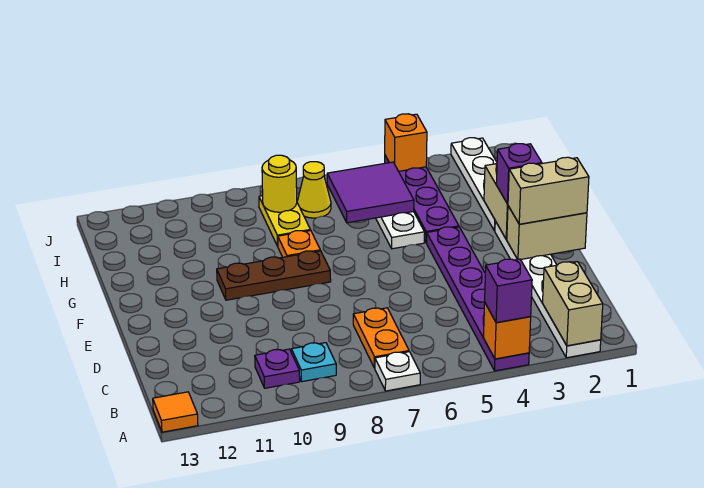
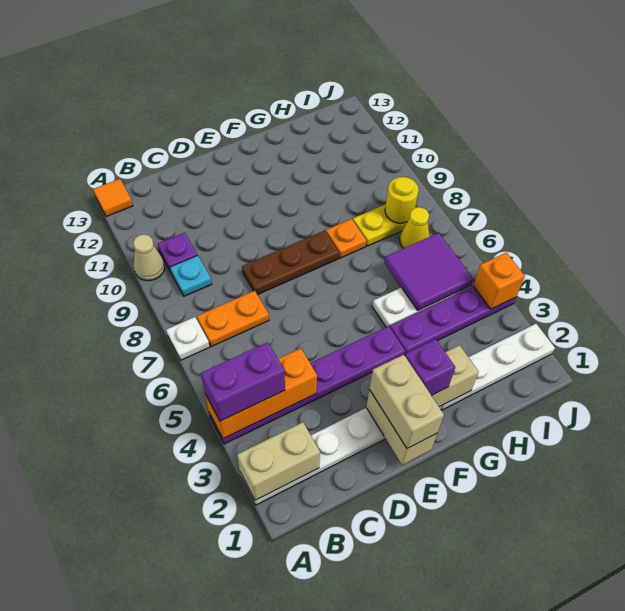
orange brick A4 level 2 -> orange brick A4:C4 level 2
purple brick A4 level 3 -> purple brick A4:B4 level 3
none -> tan cone A10 level 1
brown plate F8:F10 level 1 -> brown plate D8:F8 level 1

